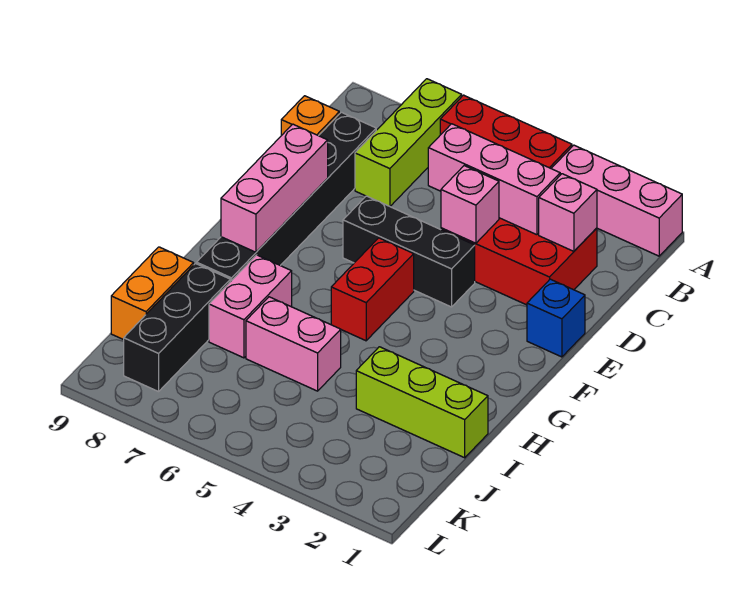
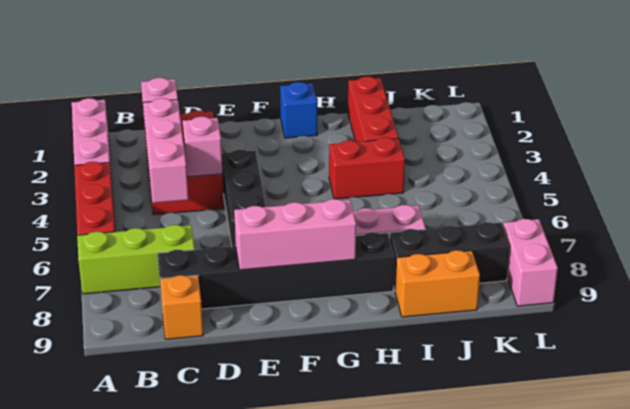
blue brick E1 level 1 -> blue brick G1 level 1
red brick F5:G5 level 1 -> red brick H4:I4 level 1
lime brick I1:I3 level 1 -> red brick I1:I3 level 1
pink brick I5:I6 level 1 -> pink brick L8:L9 level 1

